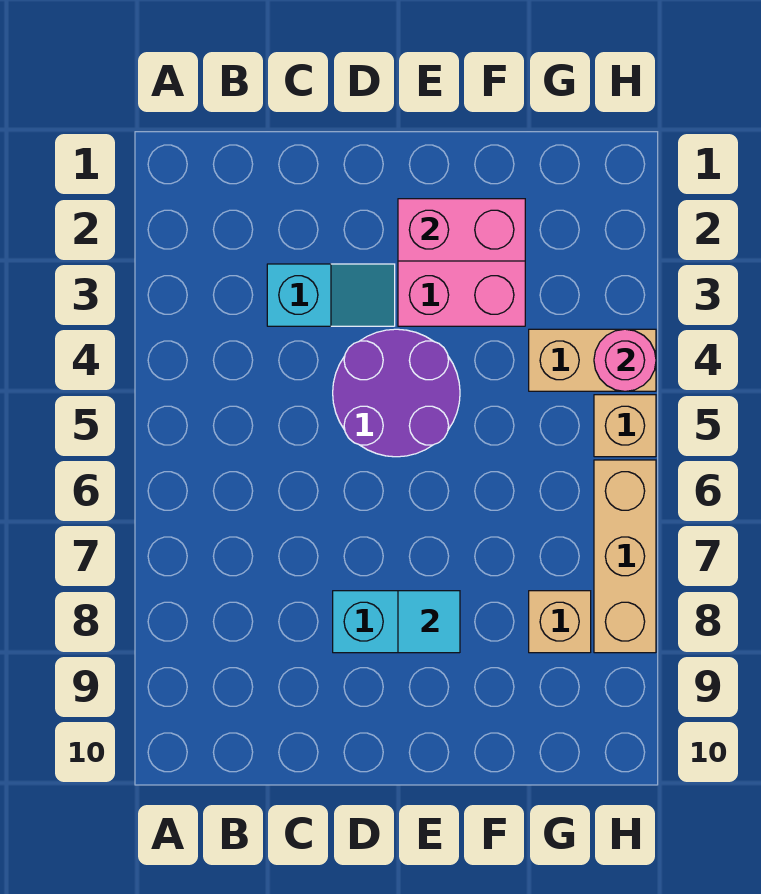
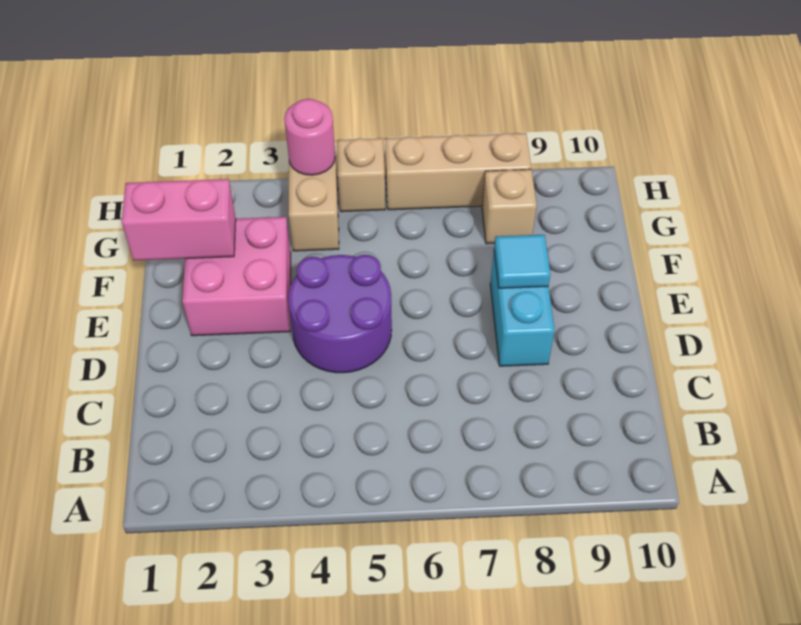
cyan slope C3:D3 level 1 top C -> none
pink brick E2:F2 level 2 -> pink brick F1:F2 level 2

